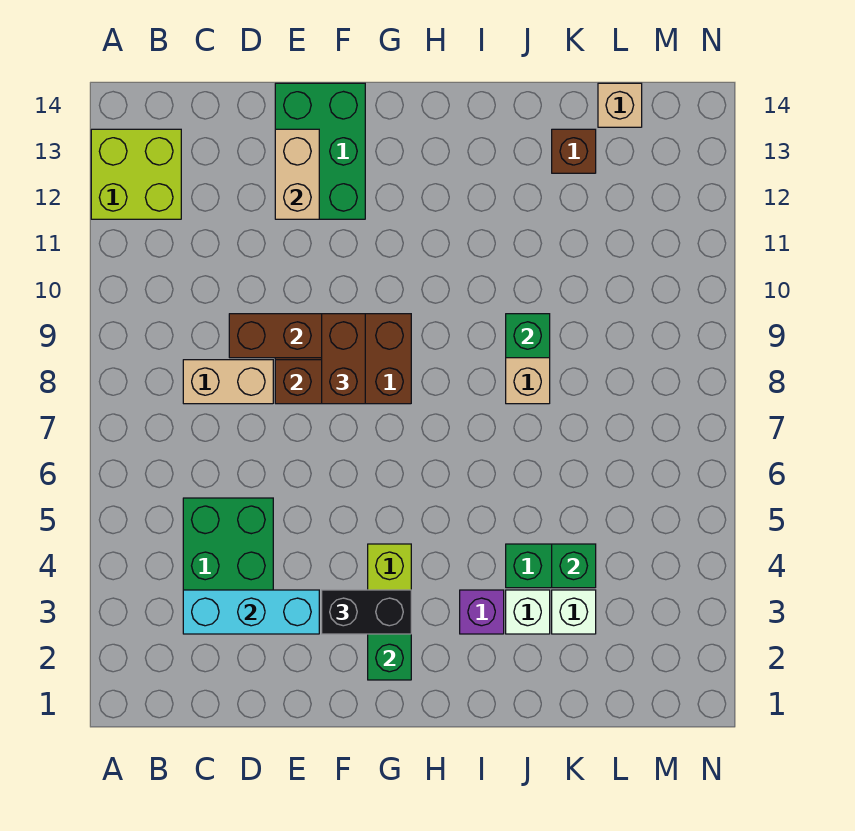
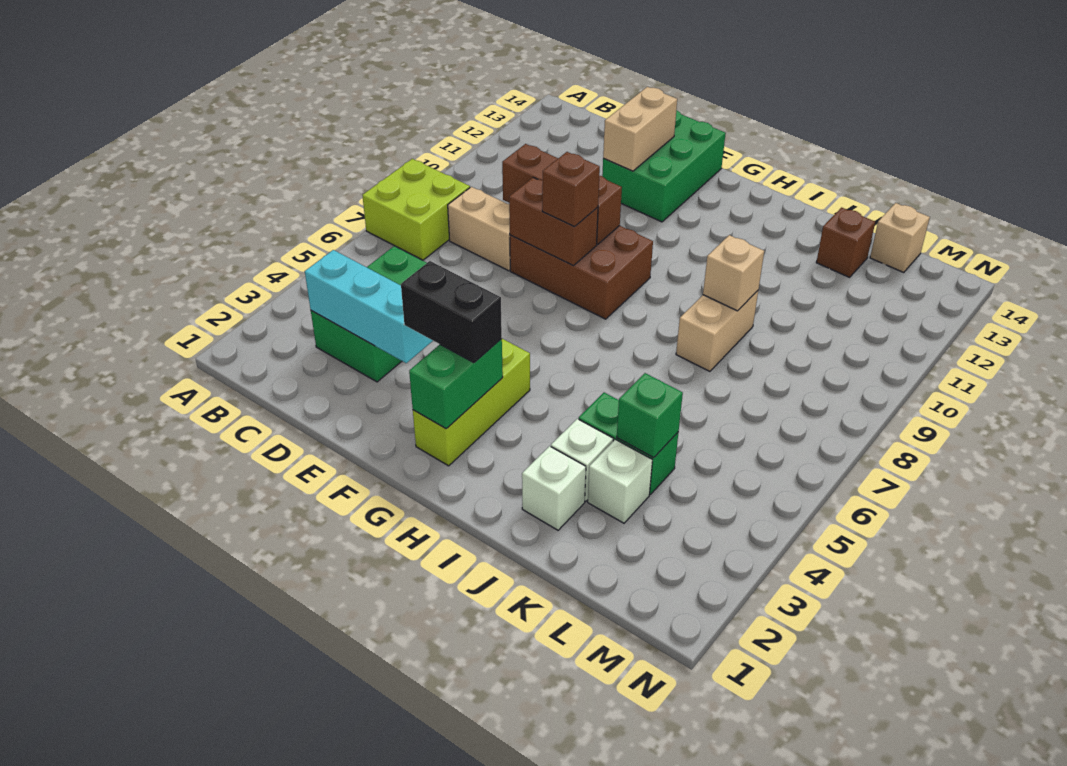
lime brick A12:B13 level 1 -> lime brick A7:B8 level 1
brown brick F8:F9 level 3 -> brown brick F8 level 3
purple brick I3 level 1 -> none
none -> white brick J2 level 1
green brick J9 level 2 -> tan brick J9 level 2

